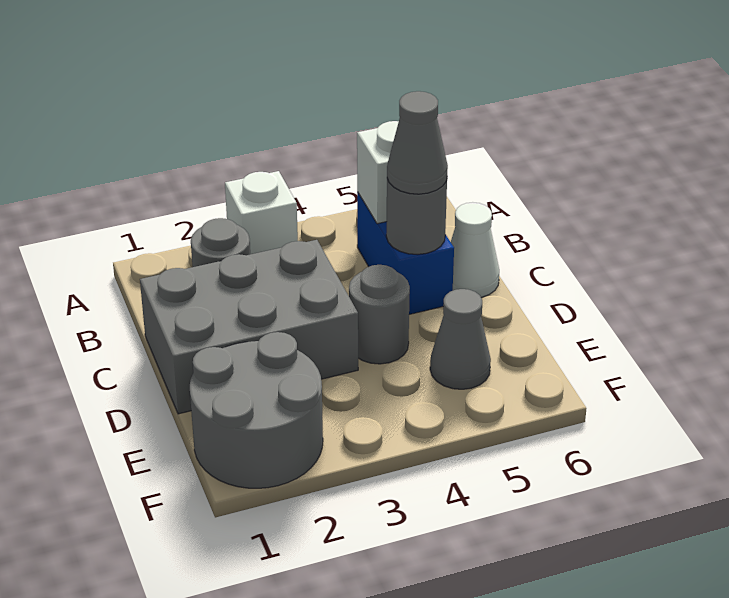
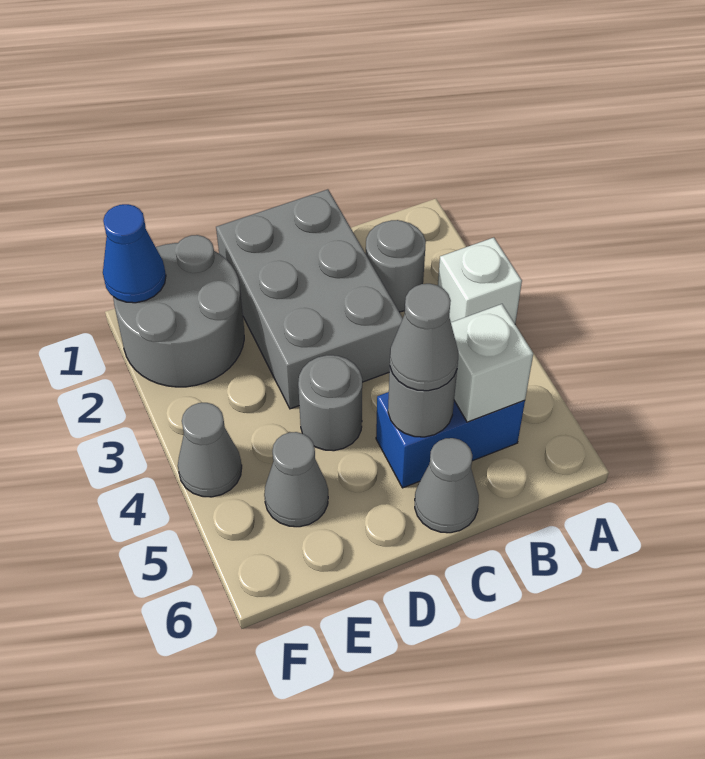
white cone C6 level 1 -> grey cone C6 level 1
none -> blue cone F1 level 2
none -> grey cone F4 level 1

